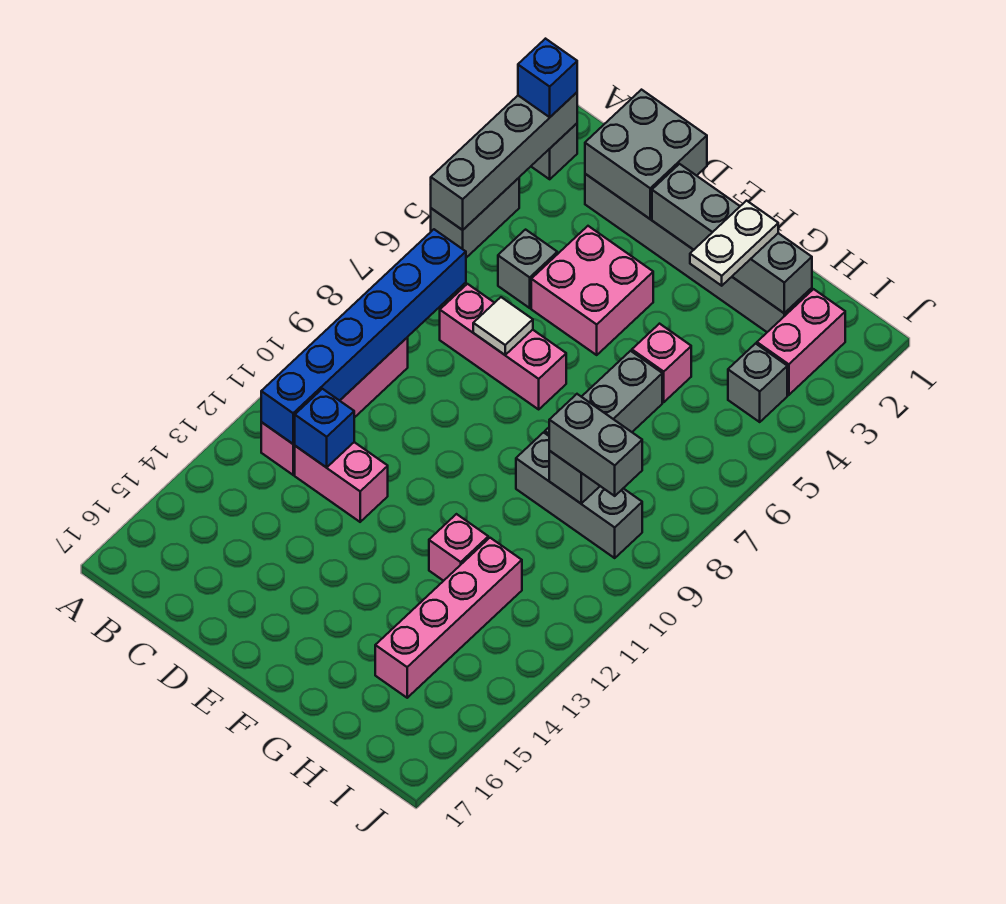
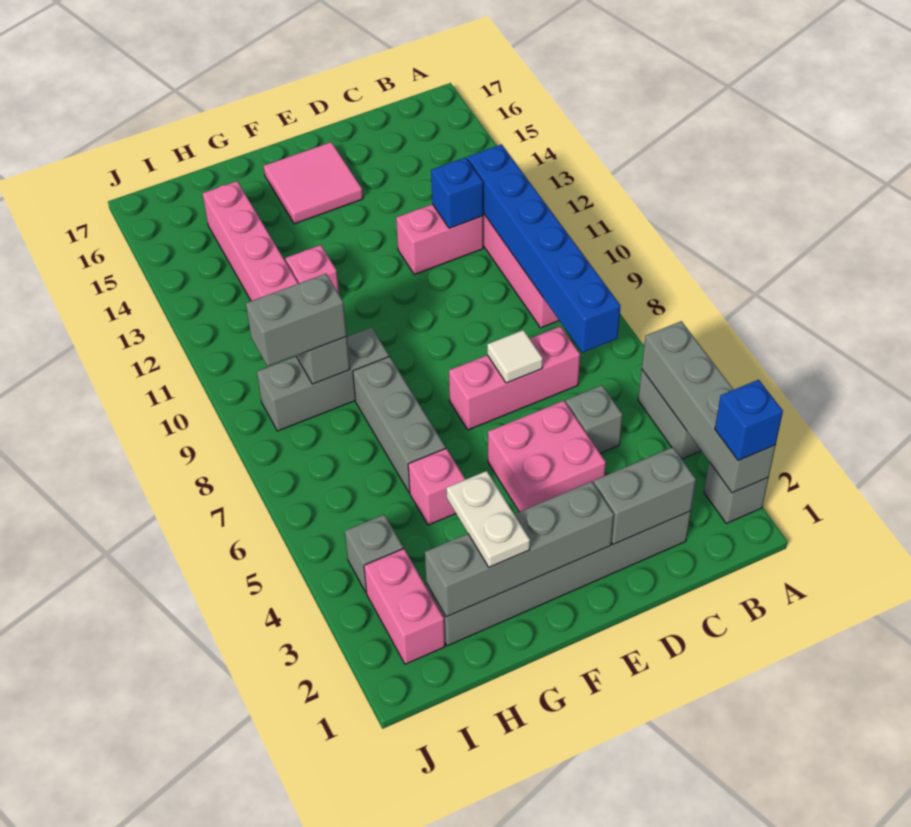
grey brick C1:D2 level 2 -> grey brick C2:D2 level 2
none -> pink tile E15:F16 level 1

